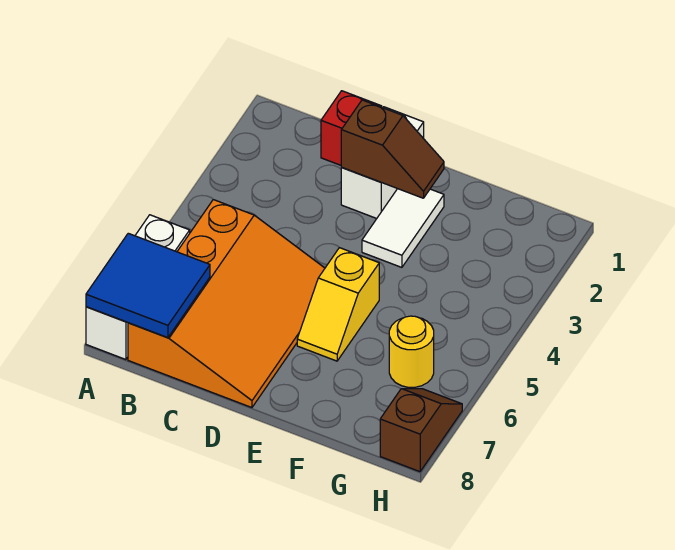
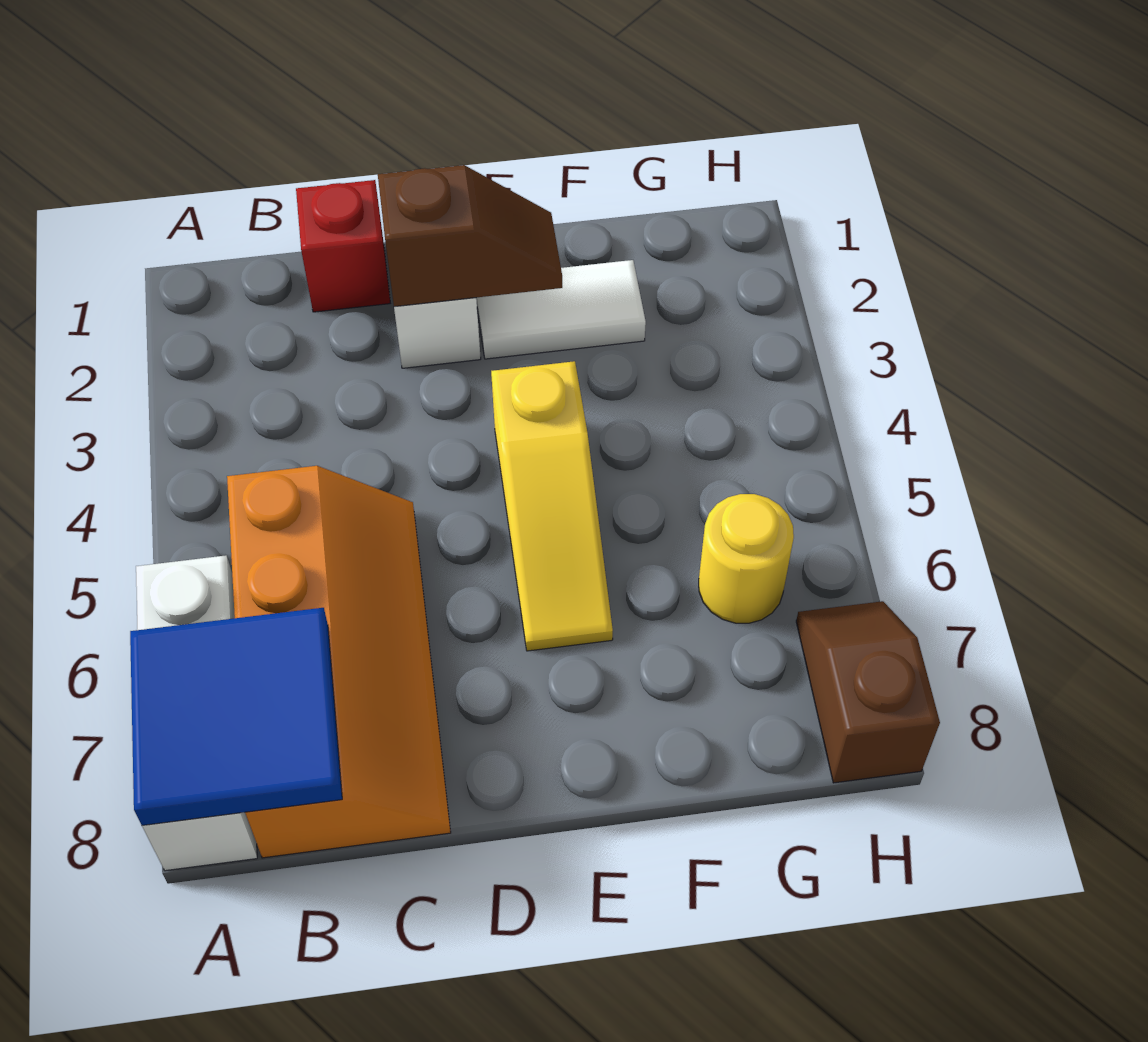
orange slope B5:D8 level 1 top B -> orange slope B5:C8 level 1 top B
white tile E2:E3 level 1 -> white tile E2:F2 level 1
yellow slope E5:E6 level 1 top 5 -> yellow slope E4:E6 level 1 top 4

